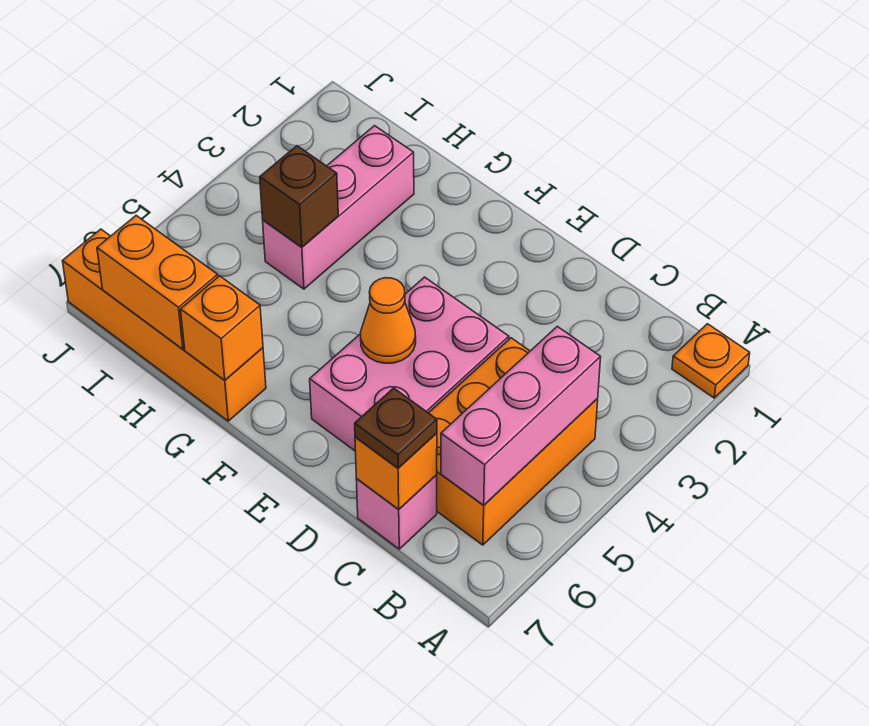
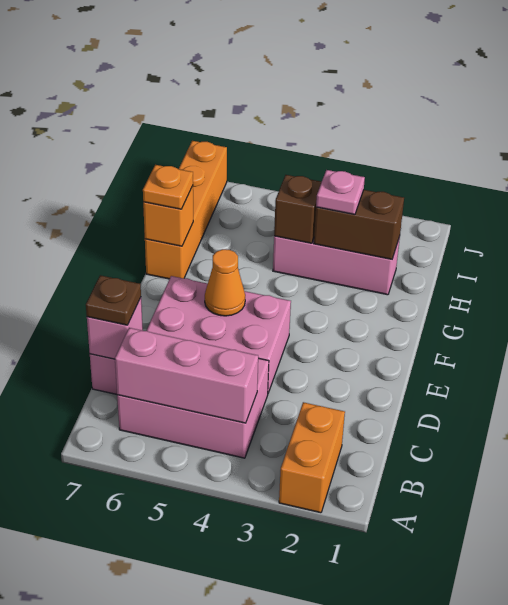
orange plate A1 level 1 -> orange plate G7 level 3
orange brick B4:C6 level 1 -> pink brick B4:C6 level 1
orange brick C7 level 2 -> pink brick C7 level 2
none -> brown brick H2:H3 level 2
none -> pink plate H3 level 3
orange brick H7:I7 level 2 -> orange brick A2:B2 level 1

